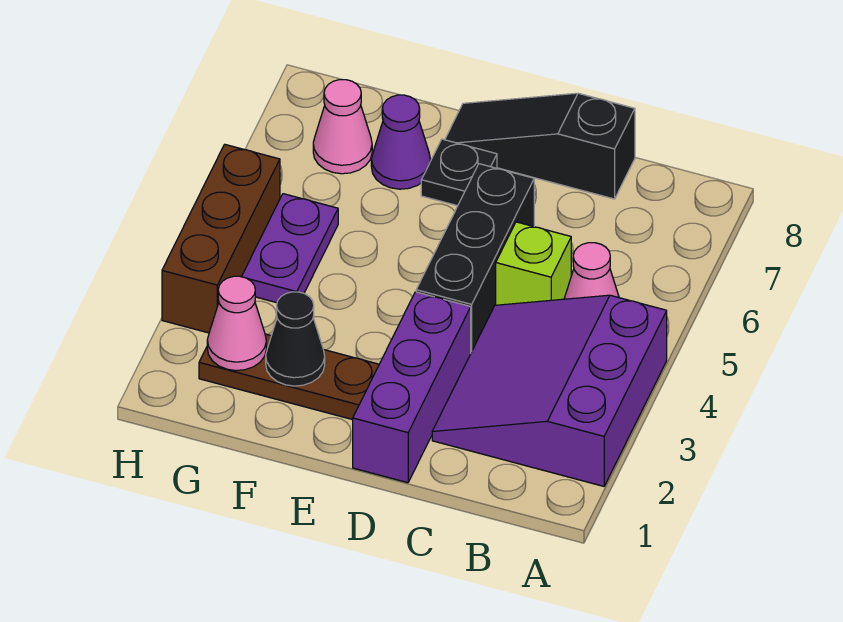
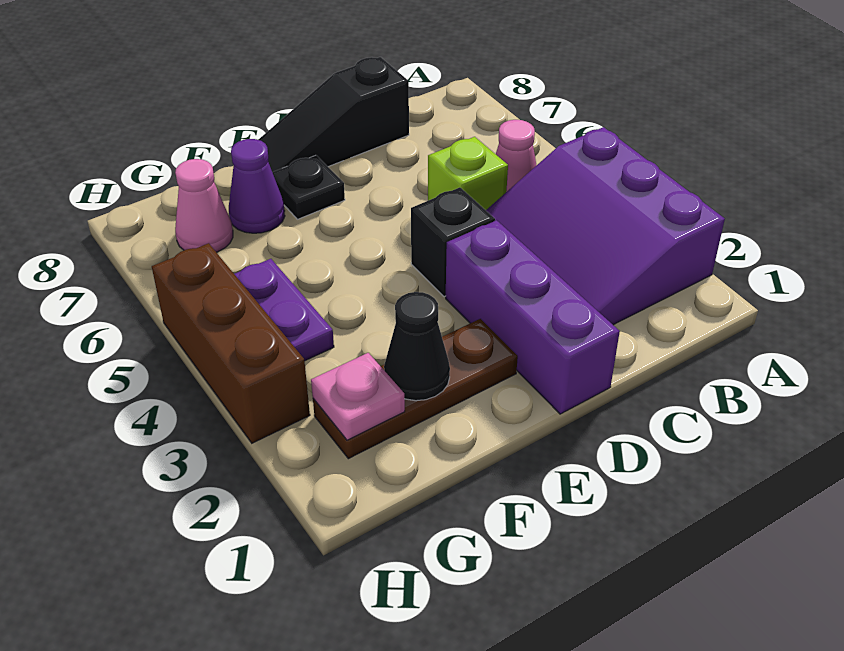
black brick D4:D6 level 1 -> black brick D4 level 1
pink cone G2 level 2 -> pink plate G2 level 2

